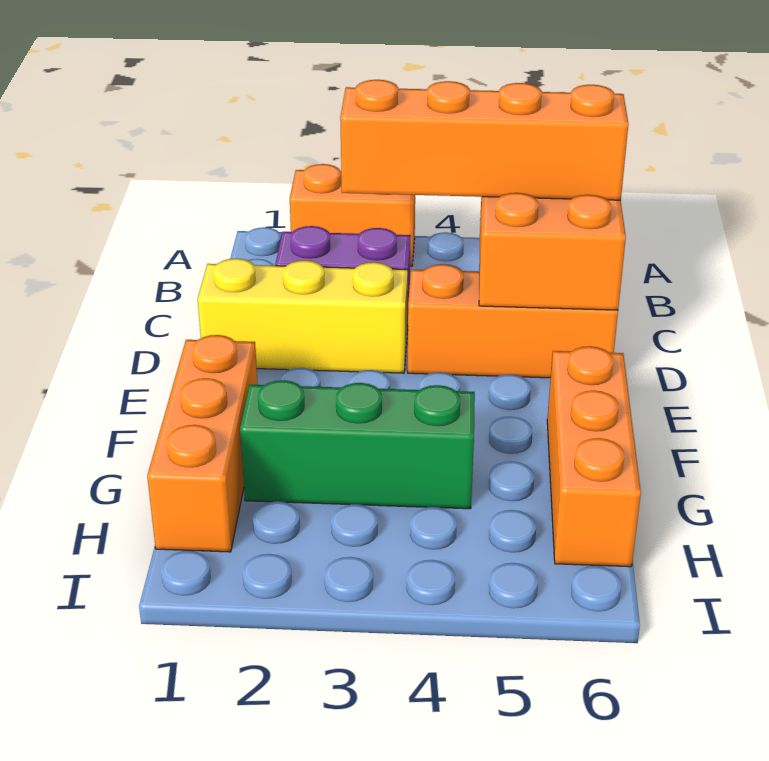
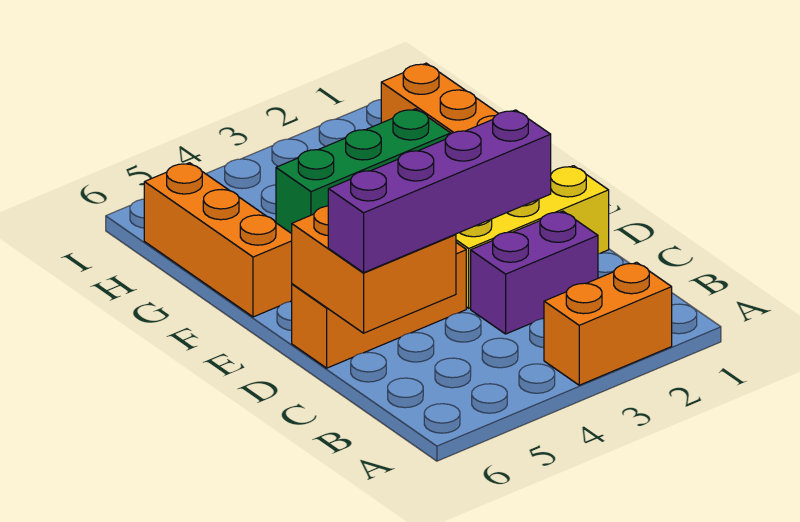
orange brick C3:C6 level 3 -> purple brick C3:C6 level 3

